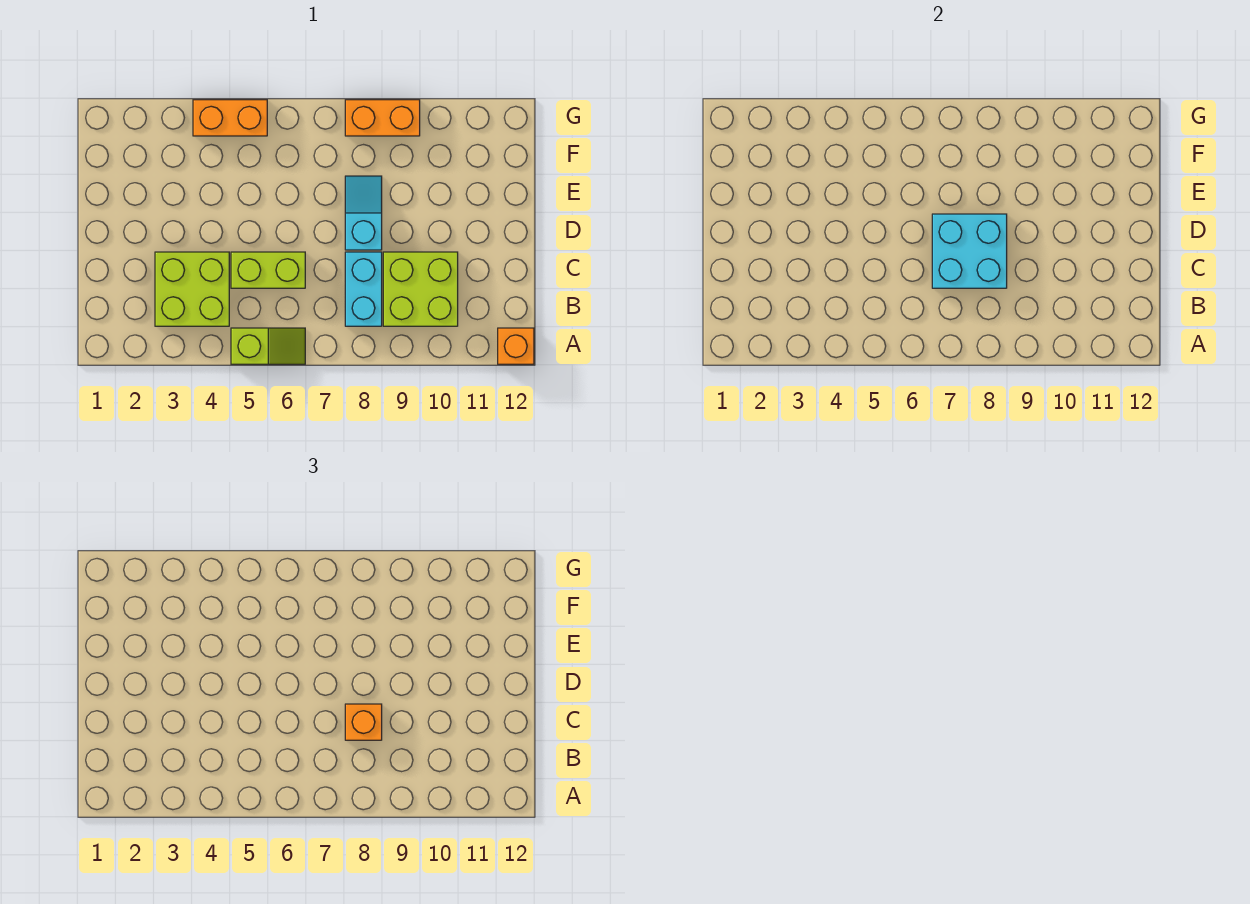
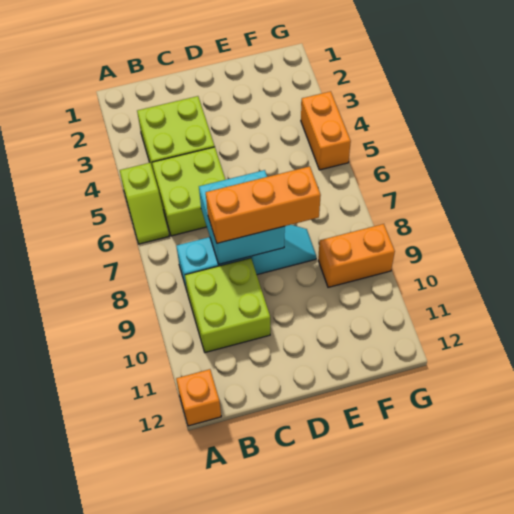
lime brick C5:C6 level 1 -> lime brick B5:C6 level 1
orange brick C8 level 3 -> orange brick C8:E8 level 3
orange brick G8:G9 level 1 -> orange brick F9:G9 level 1

